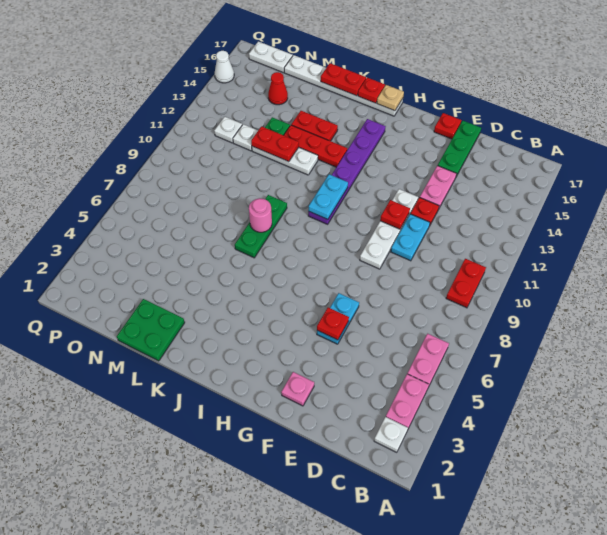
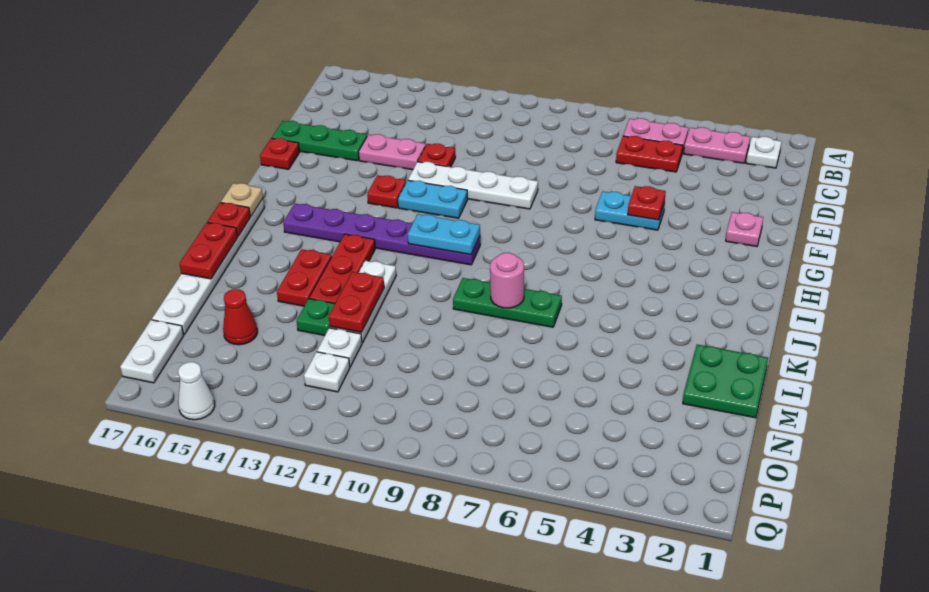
red plate B9:B10 level 1 -> red plate C5:C6 level 1
cyan plate E10:E11 level 1 -> cyan plate G11:G12 level 1
red plate F11 level 2 -> red plate G13 level 1

